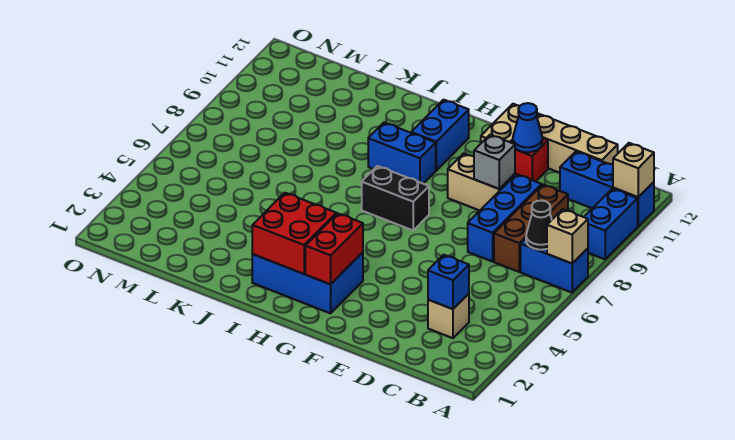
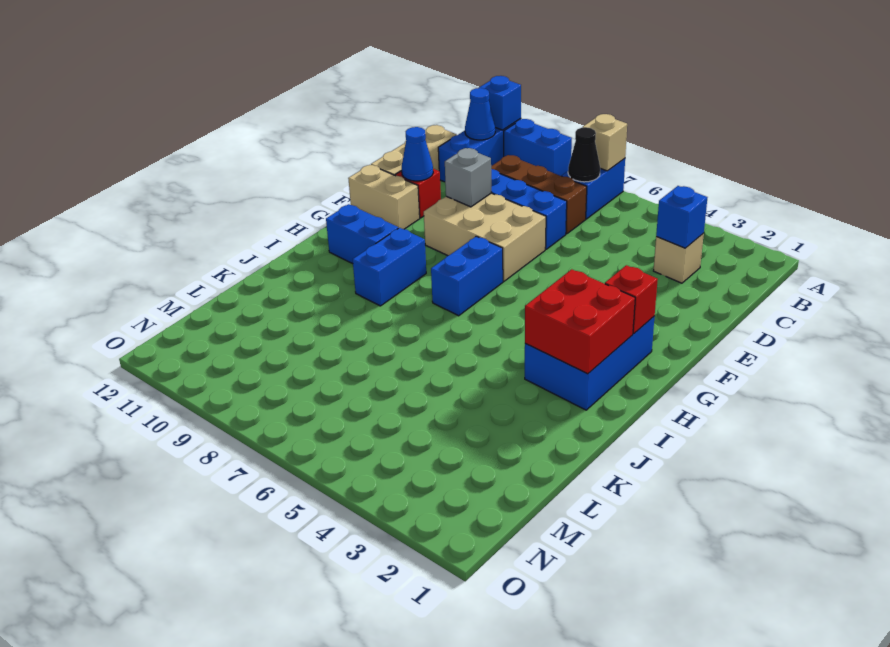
tan brick A11 level 2 -> blue brick A11 level 2
none -> blue cone B11 level 2
tan brick E9:F9 level 1 -> tan brick E7:F9 level 1
red brick G2:G3 level 2 -> red brick G2 level 2
black brick G7:H7 level 1 -> blue brick G7:H7 level 1

